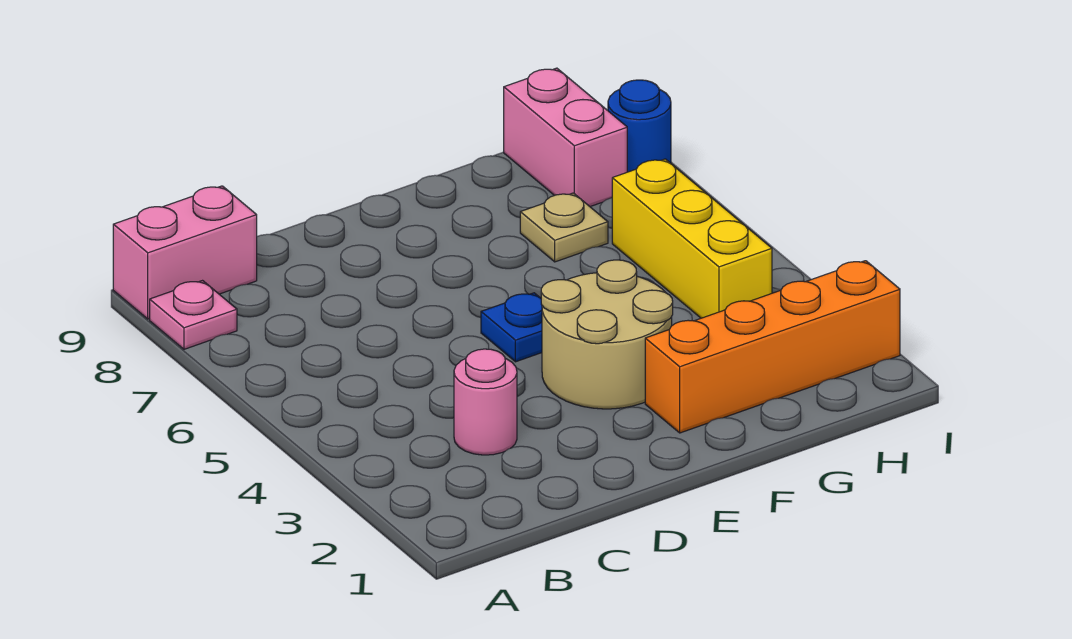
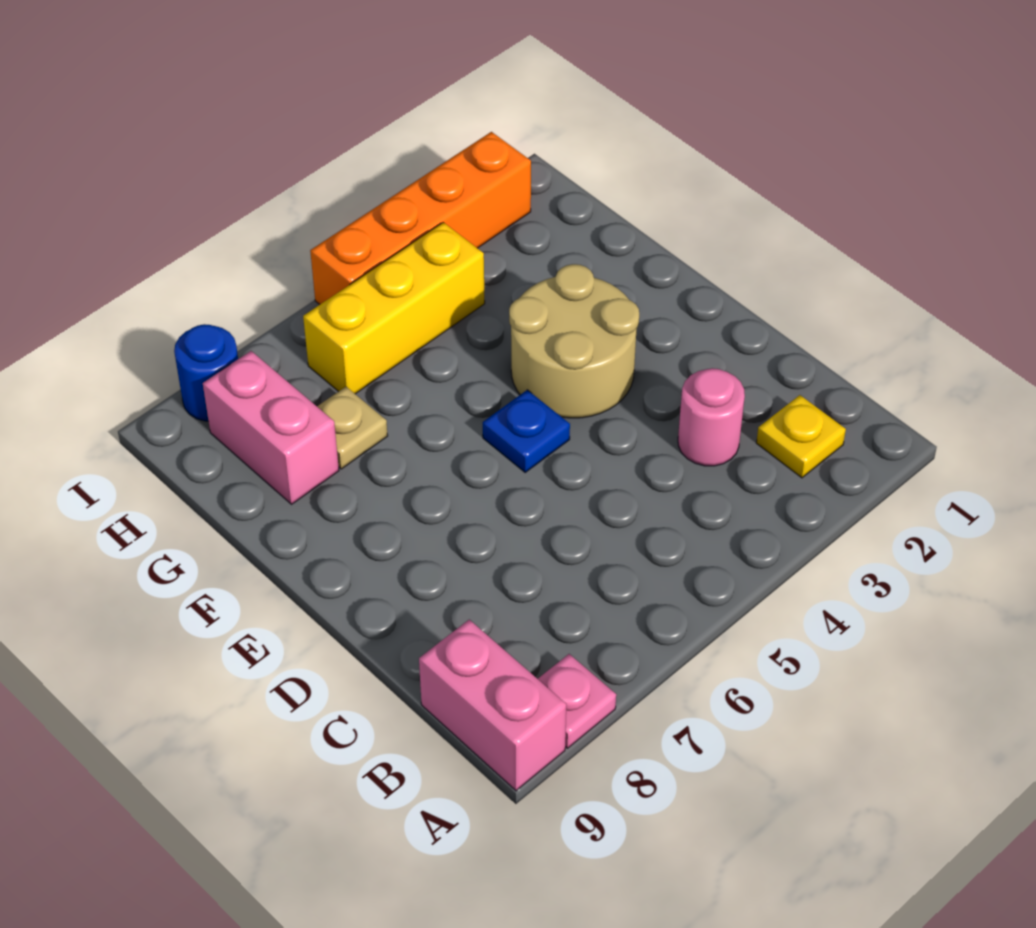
none -> yellow plate B2 level 1
orange brick F2:I2 level 1 -> orange brick I2:I5 level 1
pink brick H8:H9 level 1 -> pink brick G8:H8 level 1

